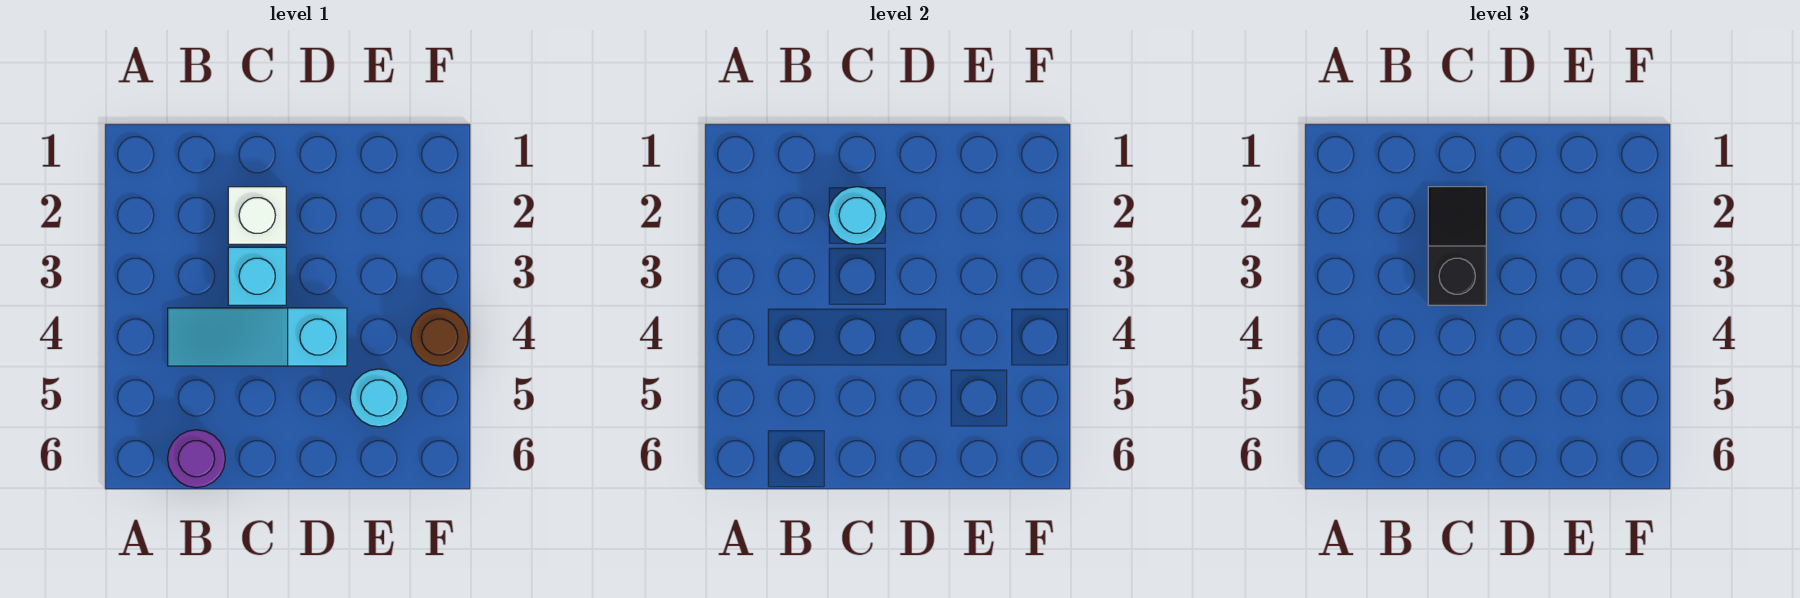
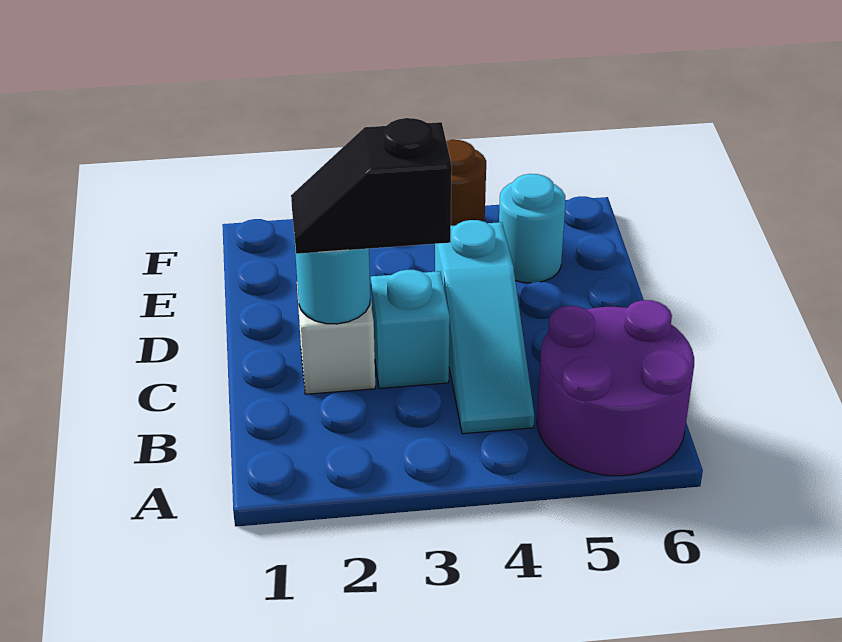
purple round brick B6 level 1 -> purple round brick A5:B6 level 1

